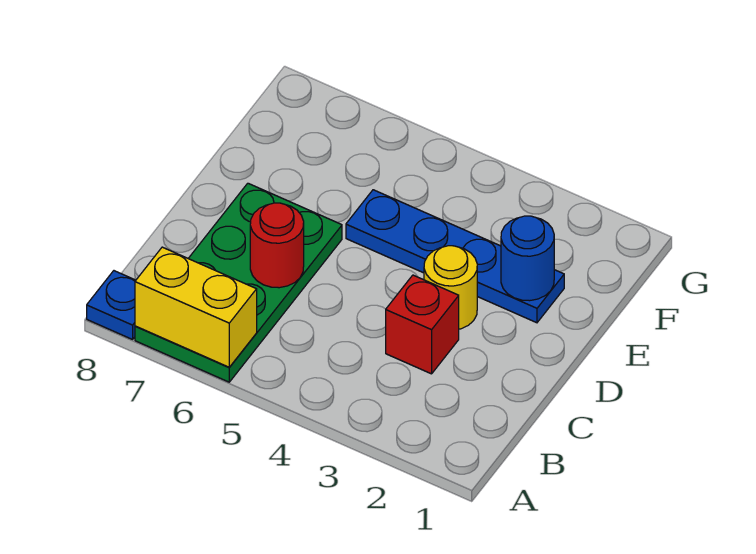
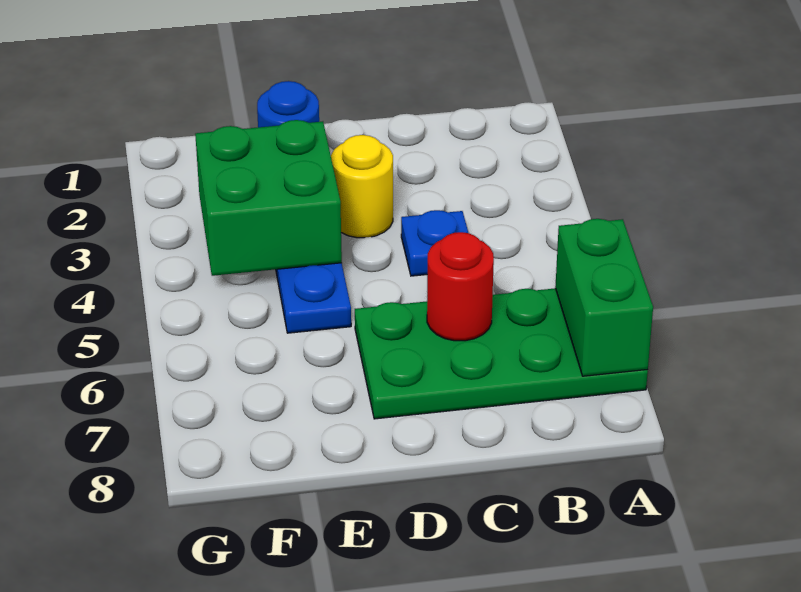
yellow brick A6:A7 level 2 -> green brick A6:A7 level 2
blue plate A8 level 1 -> blue plate C4 level 1
red brick C3 level 1 -> none
none -> green brick E3:F4 level 2

